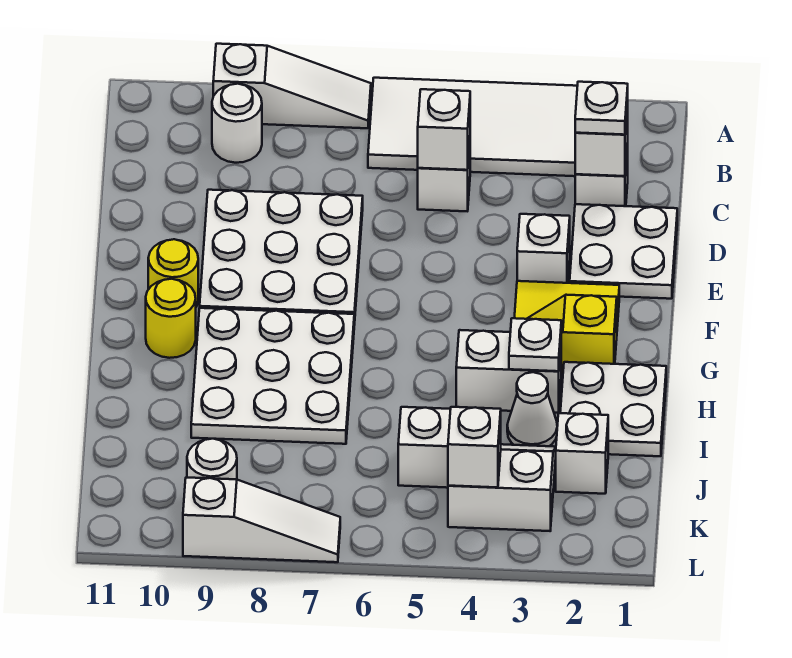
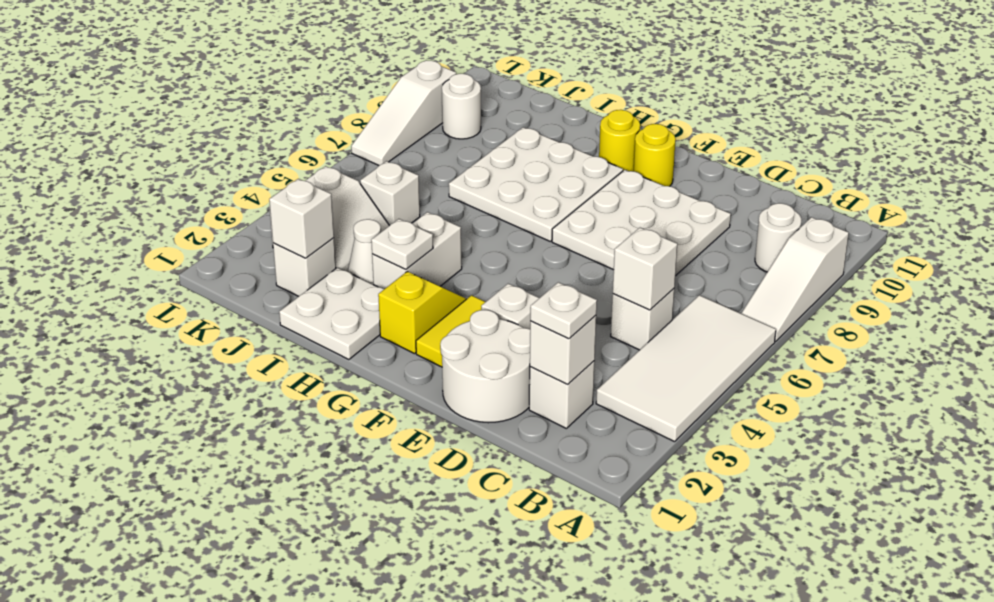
white plate D1:E2 level 1 -> white round brick D1:E2 level 1
white brick K4 level 2 -> white brick J2 level 2

